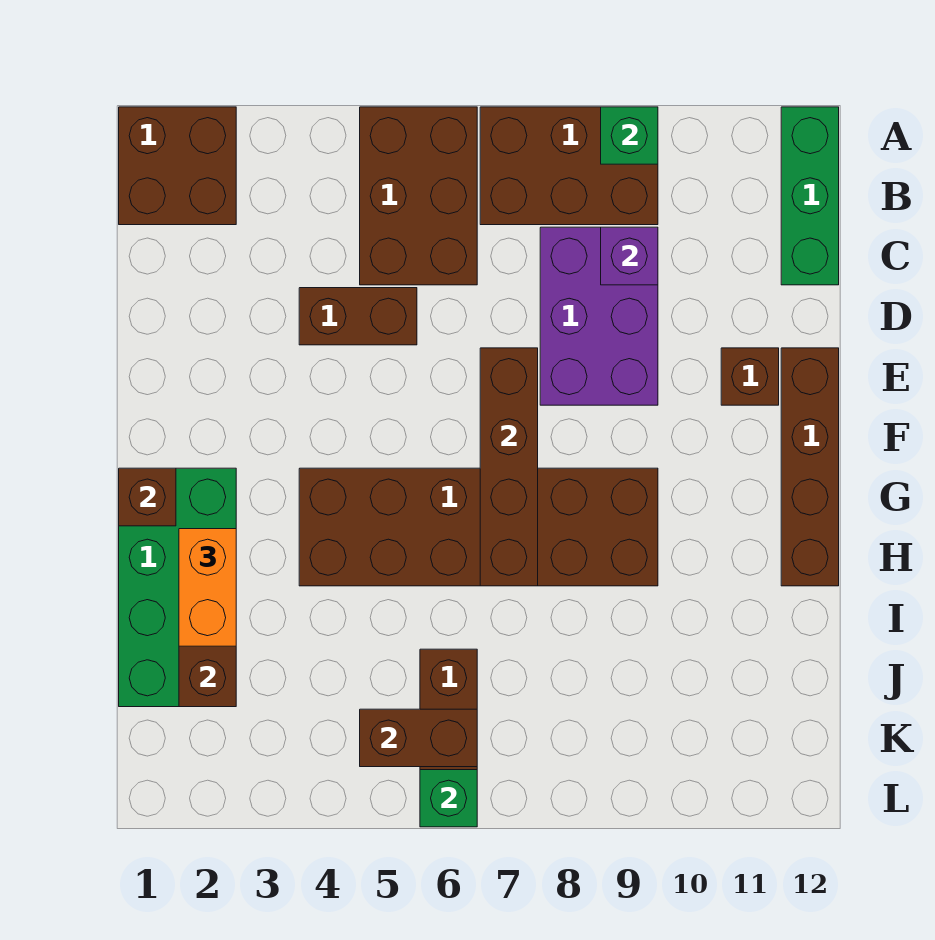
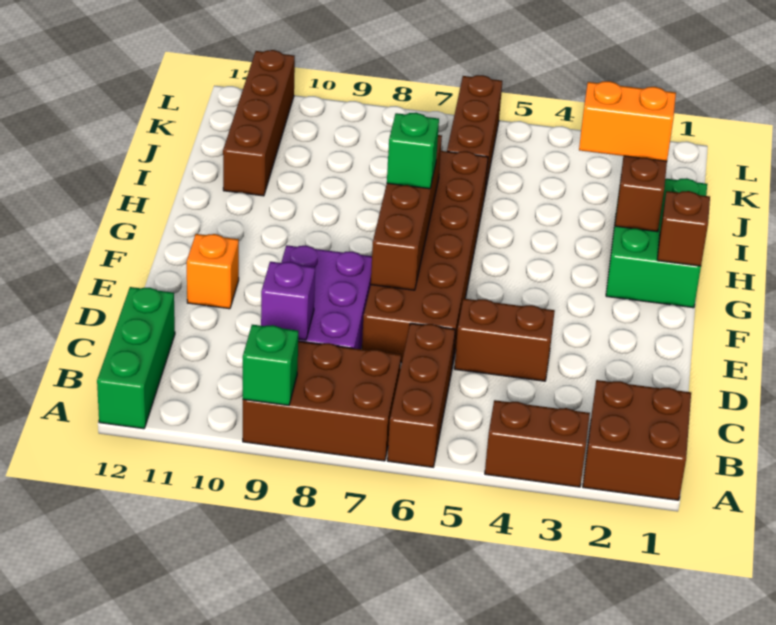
brown brick A5:C6 level 1 -> brown brick A6:C6 level 1
brown brick E11 level 1 -> orange brick E11 level 1
brown brick E12:H12 level 1 -> brown brick I11:L11 level 1
green brick G1:J2 level 1 -> green brick G1:I2 level 1
brown brick G4:H9 level 1 -> brown brick D6:I7 level 1
orange brick H2:I2 level 3 -> orange brick I2:I3 level 3
brown brick K5:K6 level 2 -> brown brick A3:A4 level 1
green brick L6 level 2 -> green brick G7 level 3

